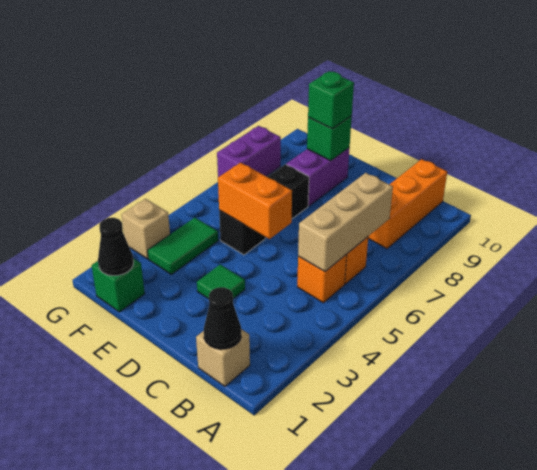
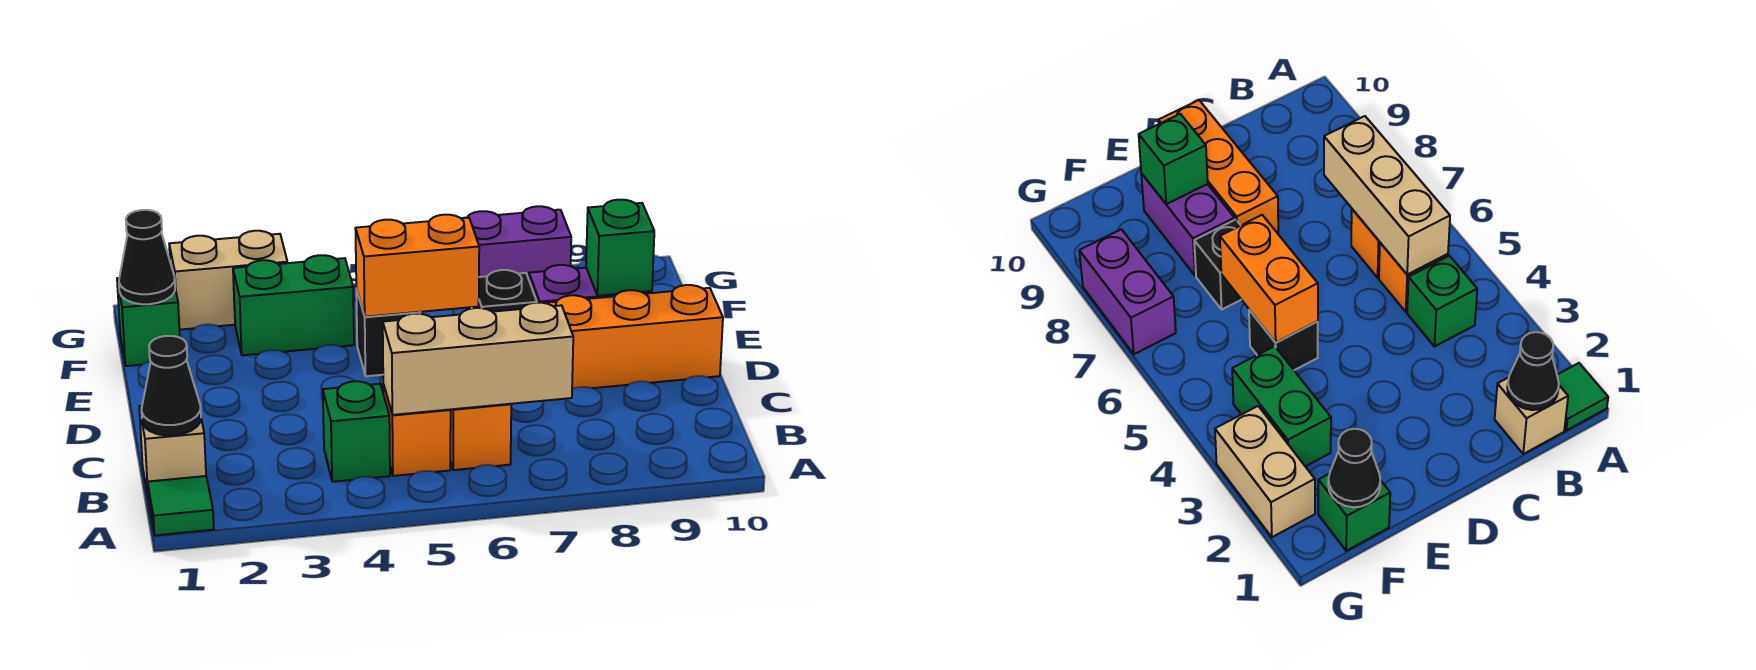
orange brick B8:B10 level 1 -> orange brick D8:D10 level 1
green tile D3 level 1 -> green tile A1 level 1
orange brick D5:E5 level 2 -> orange brick E5:E6 level 2
green brick E9 level 3 -> green brick B4 level 1
green tile F3:F4 level 1 -> green brick F3:F4 level 1
tan brick G3 level 1 -> tan brick G2:G3 level 1

